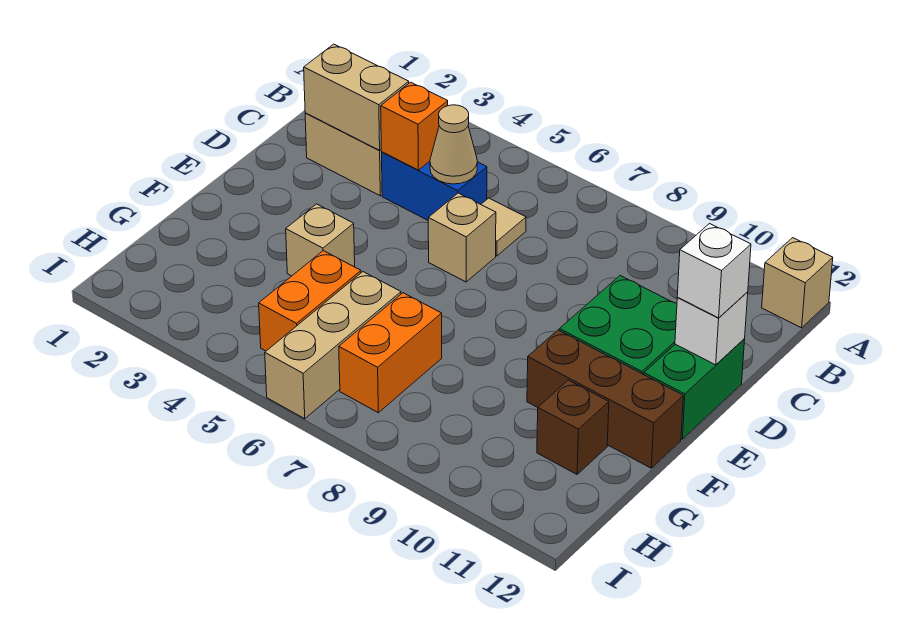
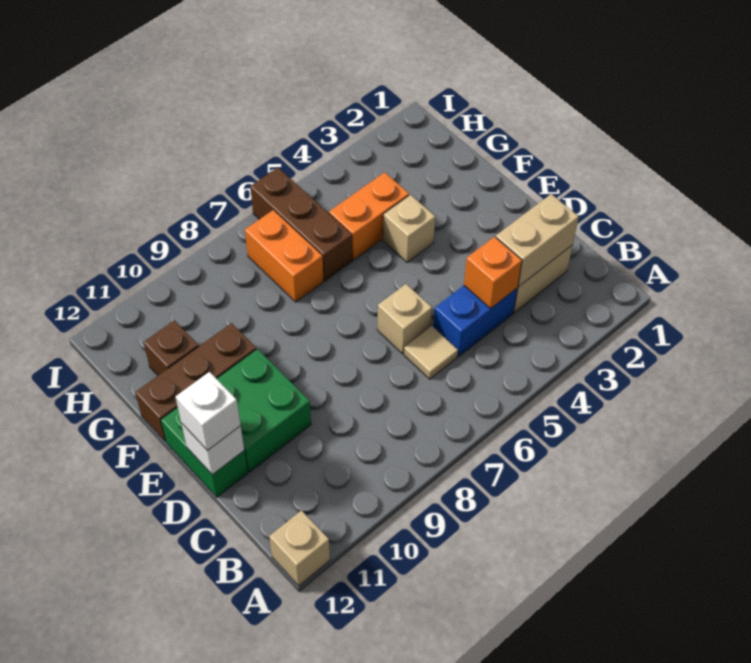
tan cone C5 level 2 -> none
orange brick G5:H5 level 1 -> orange brick G4:G5 level 1
tan brick G6:I6 level 1 -> brown brick G6:I6 level 1

